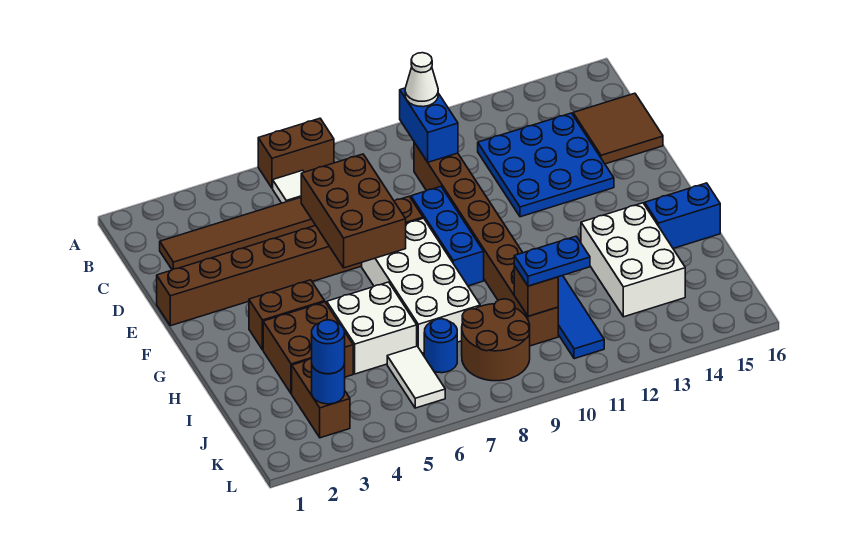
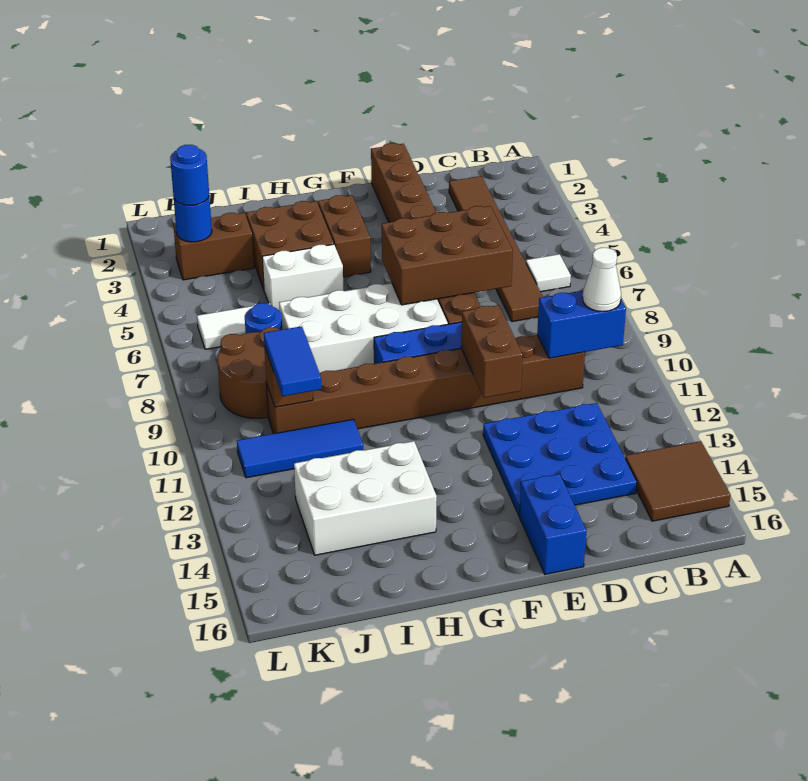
brown brick A6:A7 level 1 -> brown brick E10:E11 level 2
brown tile C15:D16 level 1 -> brown tile A14:B15 level 1
white brick H5:I6 level 1 -> white brick H5:I5 level 1
blue brick H15:H16 level 1 -> blue brick E15:E16 level 1
blue plate J10:J11 level 3 -> blue tile J10:J11 level 3

